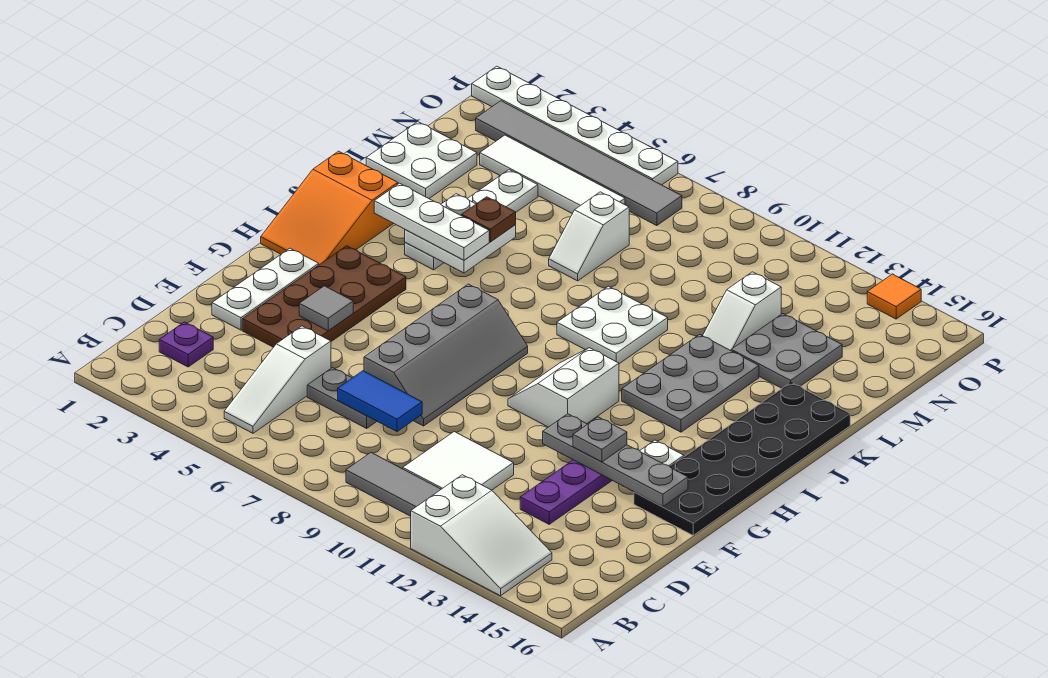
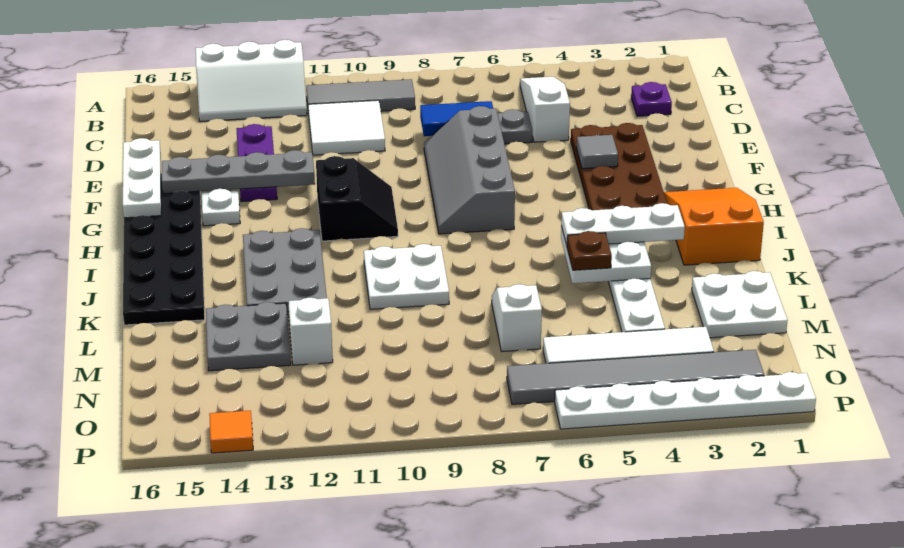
white slope A12:B14 level 1 top 12 -> white slope A12:B14 level 1 top A
white plate E2:G2 level 1 -> white plate E16:G16 level 2
grey plate F13 level 3 -> none
white slope G10:H11 level 1 top 11 -> black slope G10:H11 level 1 top 11

